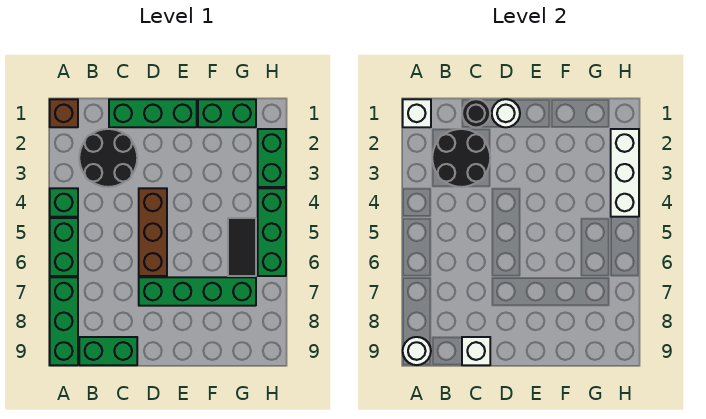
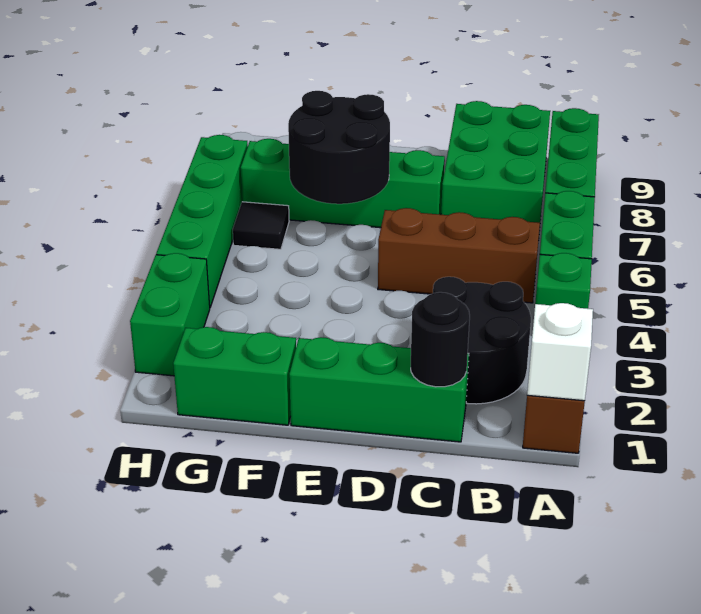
white round brick A9 level 2 -> none
black round brick B2:C3 level 2 -> black round brick E6:F7 level 2
green brick B9:C9 level 1 -> green brick B7:C9 level 1
white brick C9 level 2 -> none
white round brick D1 level 2 -> none
brown brick D4:D6 level 1 -> brown brick B5:D5 level 1
black tile G5:G6 level 1 -> black tile G6 level 1
white brick H2:H4 level 2 -> none
green brick H4:H6 level 1 -> green brick H4:H7 level 1

